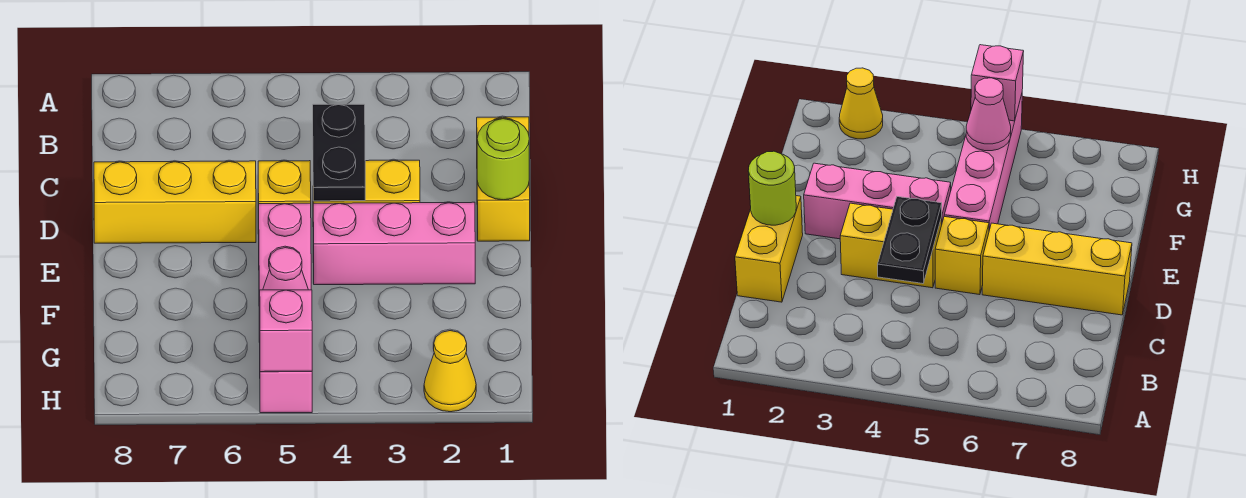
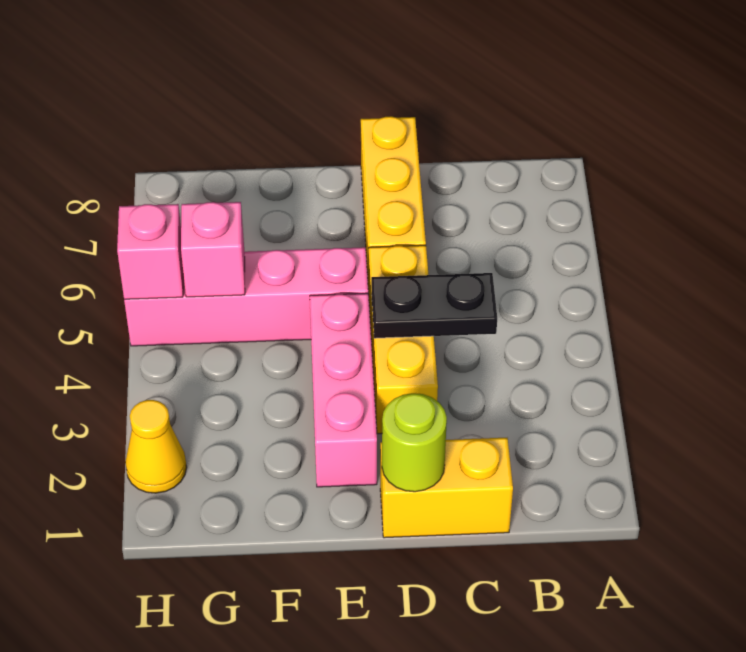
pink cone G5 level 2 -> pink brick G5 level 2

